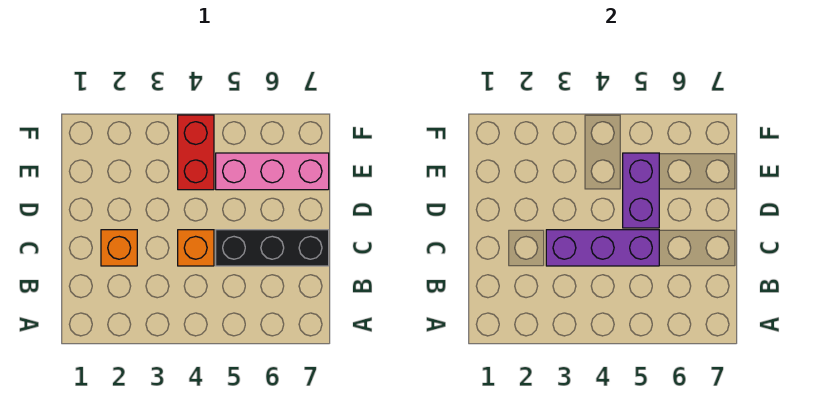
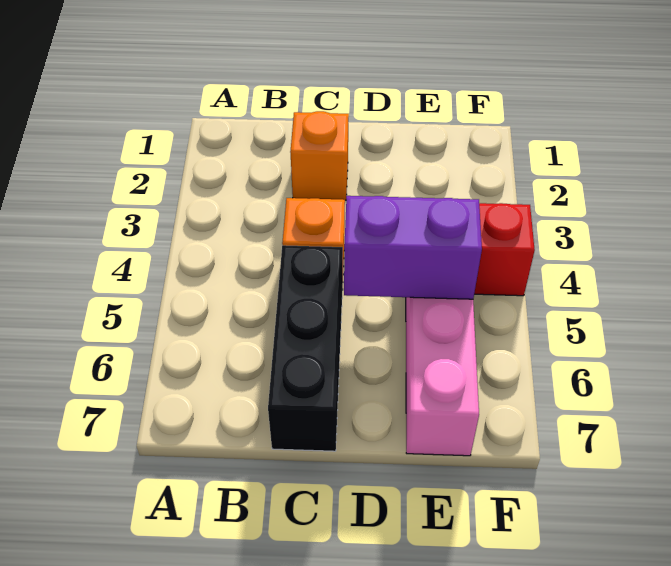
purple brick C3:C5 level 2 -> none

